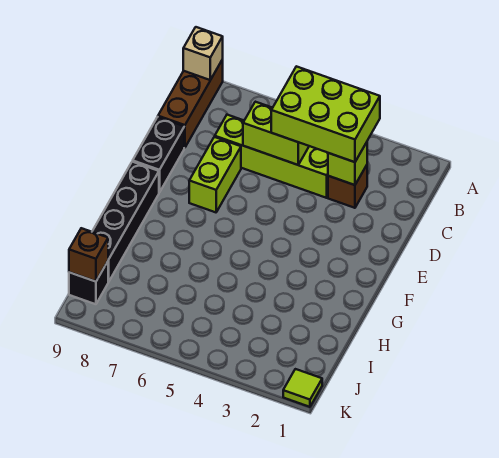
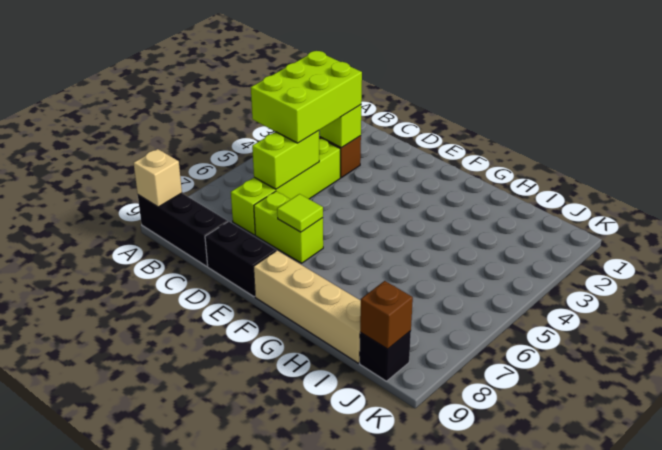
brown brick A9:C9 level 1 -> black brick A9:C9 level 1
black brick F9:I9 level 1 -> tan brick F9:I9 level 1
lime tile K1 level 1 -> lime tile E7 level 2

